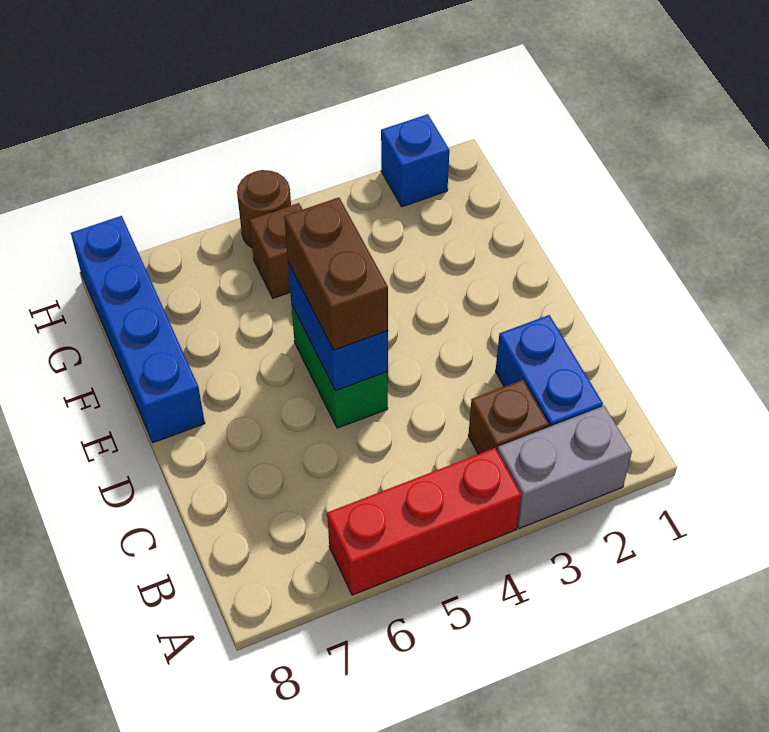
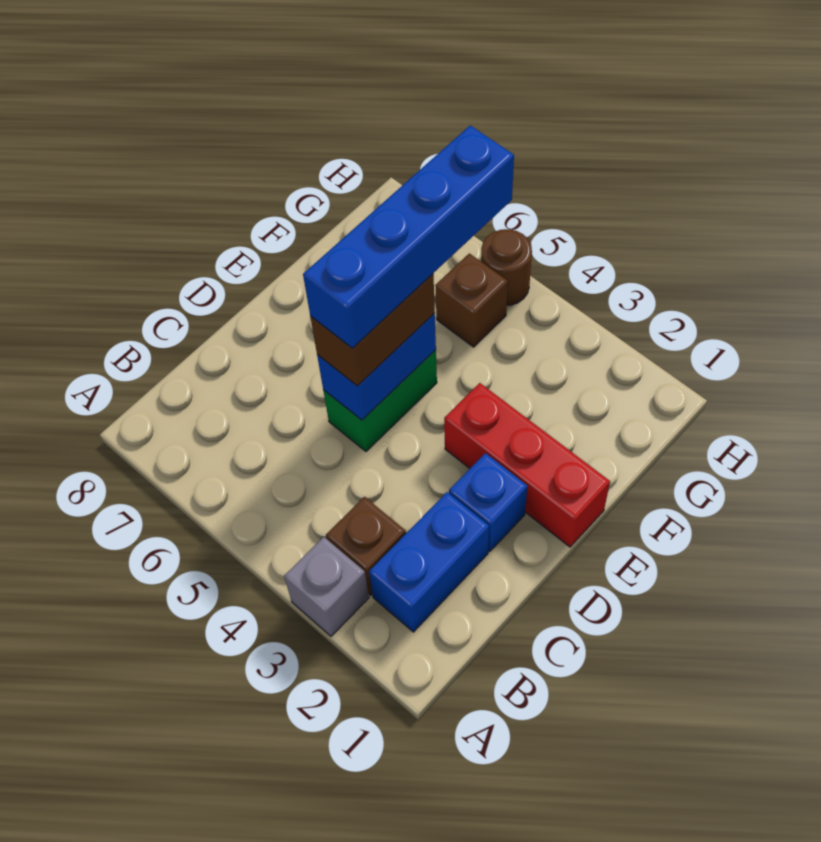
grey brick A2:A3 level 1 -> grey brick A3 level 1
red brick A4:A6 level 1 -> red brick E1:E3 level 1
blue brick E8:H8 level 1 -> blue brick D5:G5 level 4
blue brick H2 level 1 -> blue brick D2 level 1

